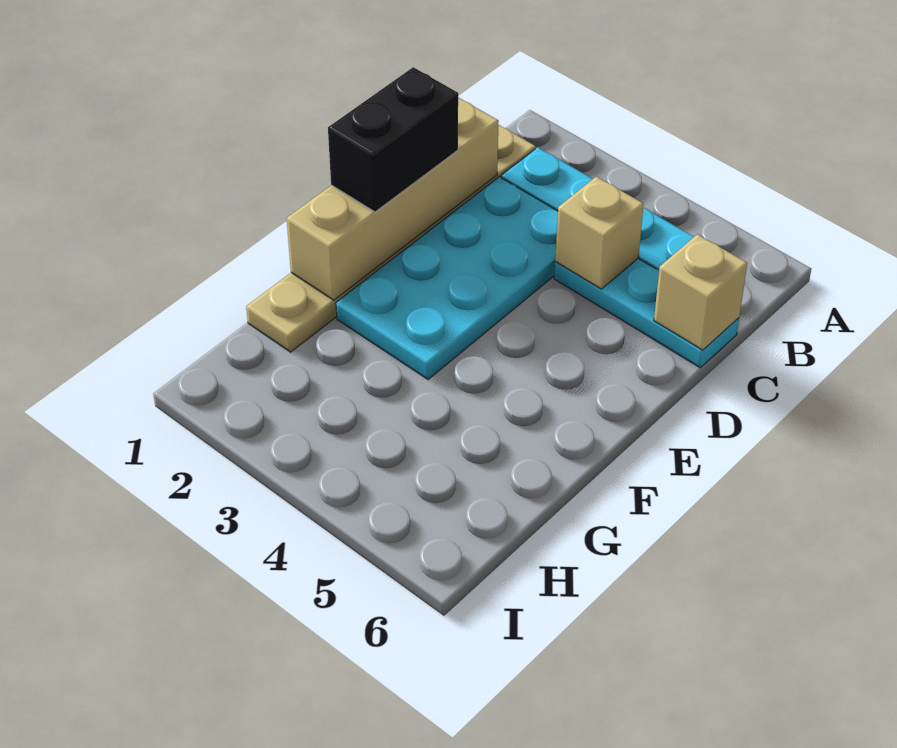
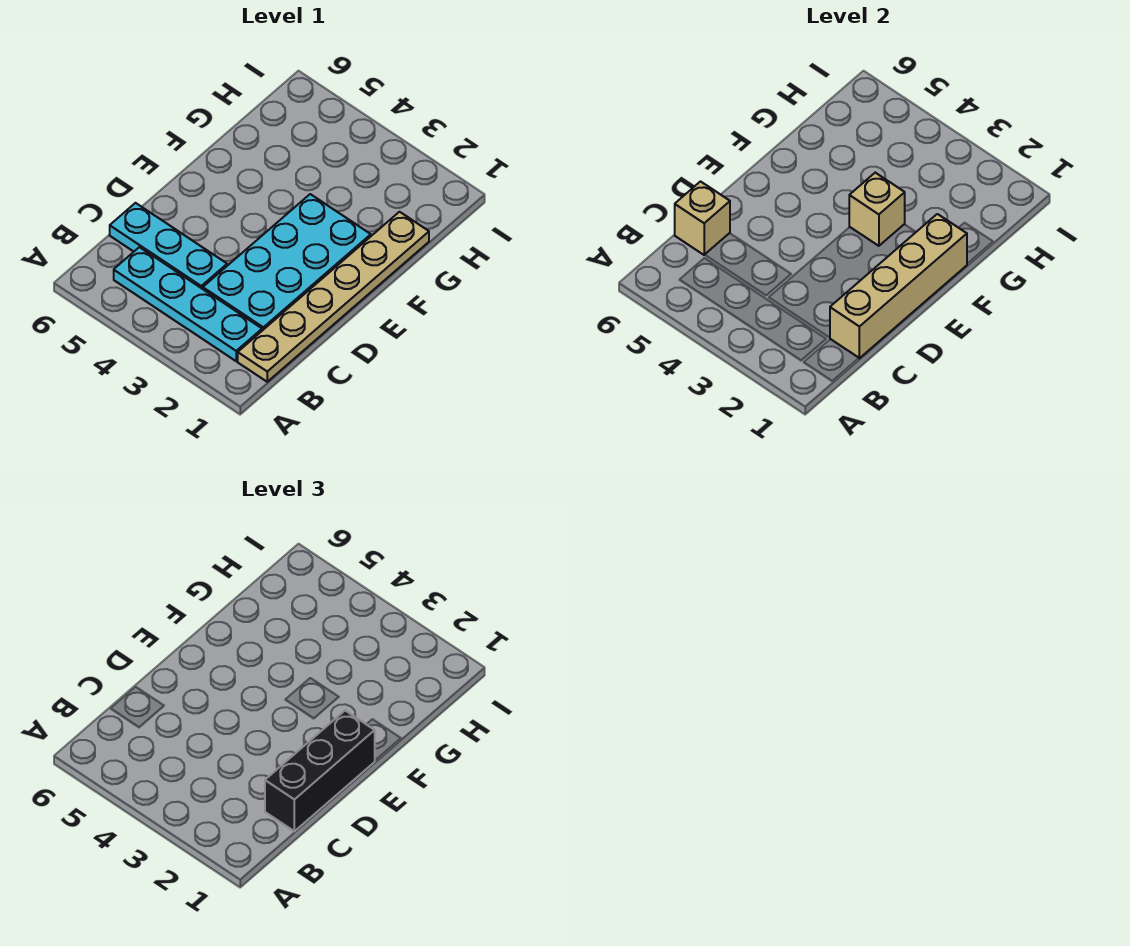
tan brick C4 level 2 -> tan brick F3 level 2
black brick D1:E1 level 3 -> black brick C1:E1 level 3

